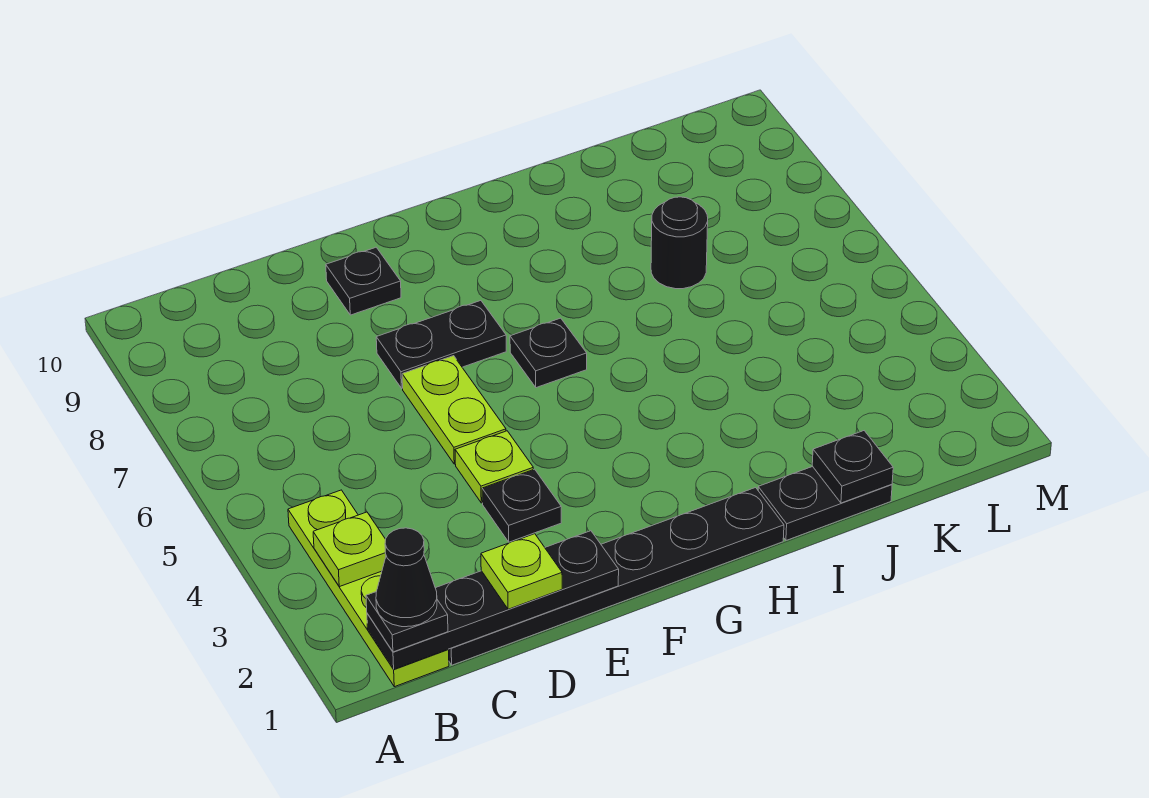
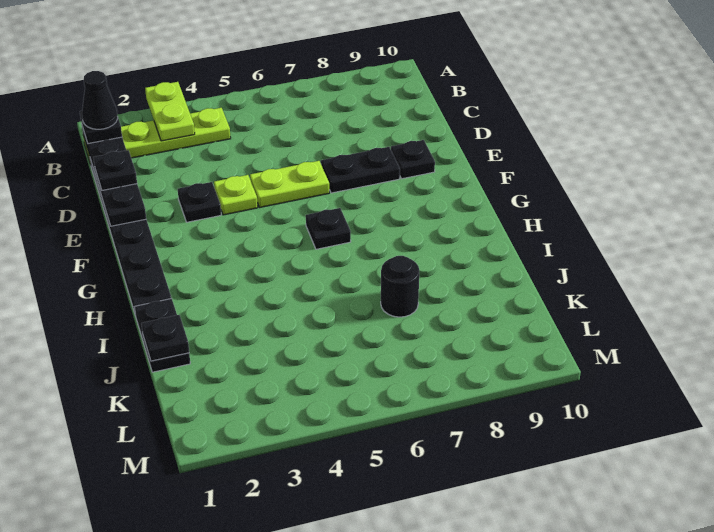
lime plate B3 level 2 -> lime plate A3:B3 level 2
lime plate D1 level 3 -> black plate D1 level 3
black plate E7:F7 level 1 -> black plate E7:E8 level 1

